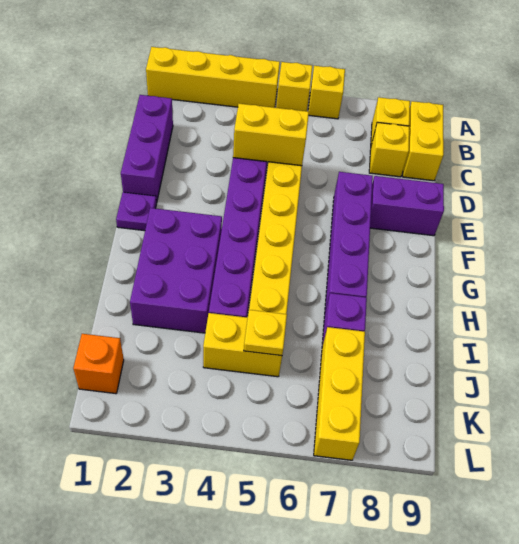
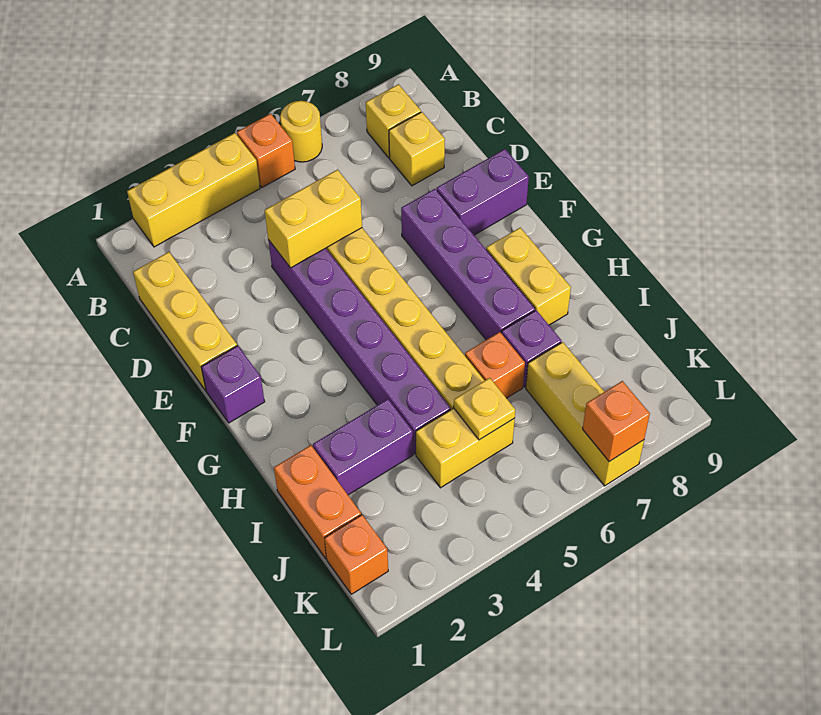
yellow brick A1:A4 level 1 -> yellow brick A2:A4 level 1
yellow brick A5 level 1 -> orange brick A5 level 1
yellow brick A6 level 1 -> yellow round brick A6 level 1
yellow brick B9:C9 level 1 -> yellow brick G8:H8 level 1
purple brick C1:E1 level 1 -> yellow brick C1:E1 level 1
purple plate F1 level 1 -> purple brick F1 level 1
purple brick G2:I3 level 1 -> purple brick I2:I3 level 1
none -> orange brick I1:J1 level 1
none -> orange brick I6 level 1
none -> orange brick L7 level 2

